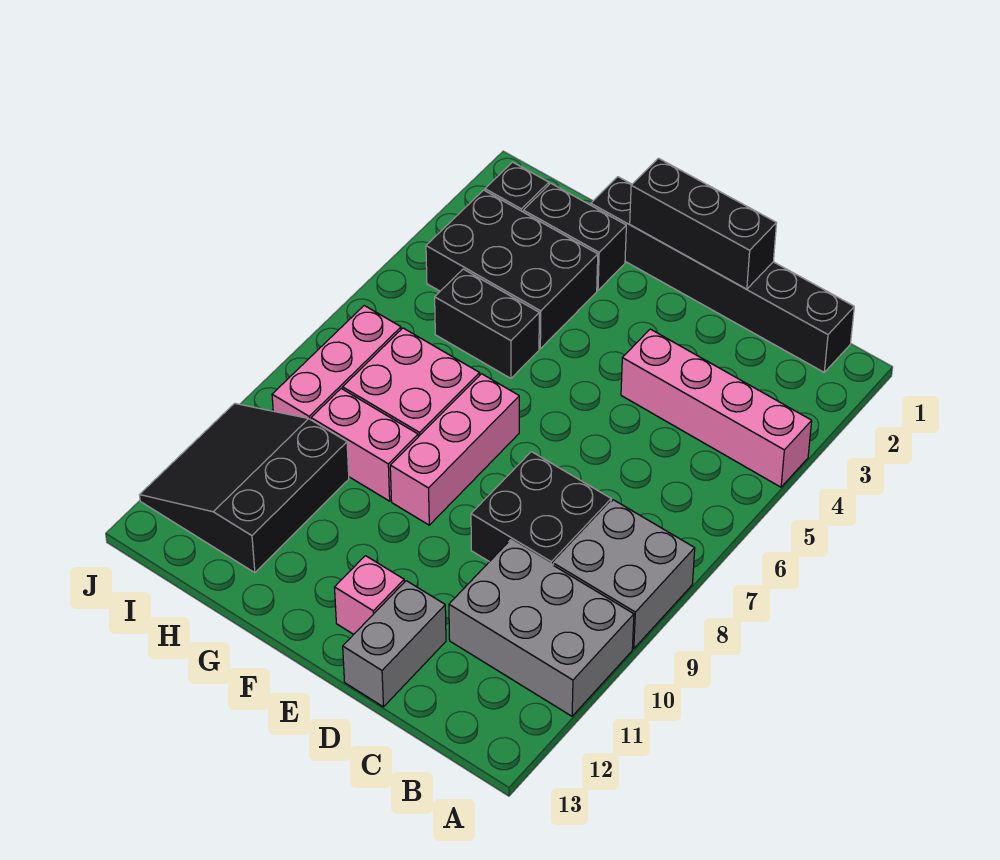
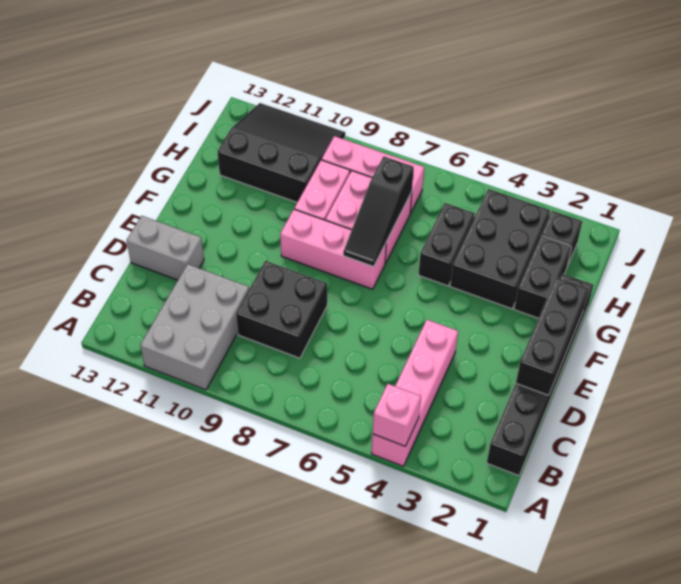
grey brick A8:B9 level 1 -> none
pink brick E12 level 1 -> pink brick A4 level 2
none -> black slope F7:H7 level 2 top H

